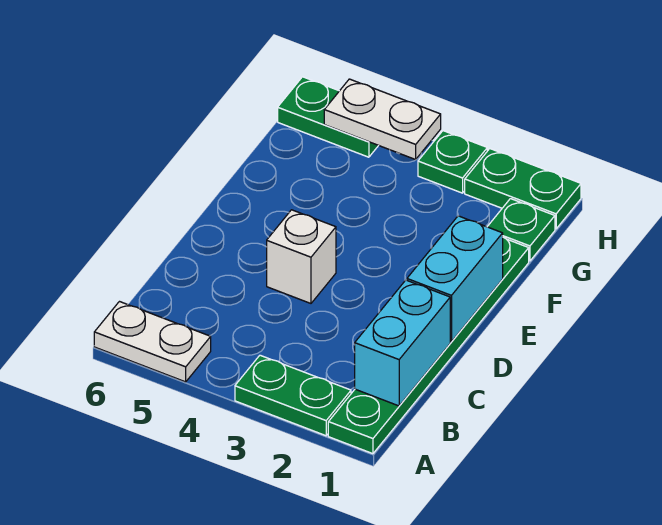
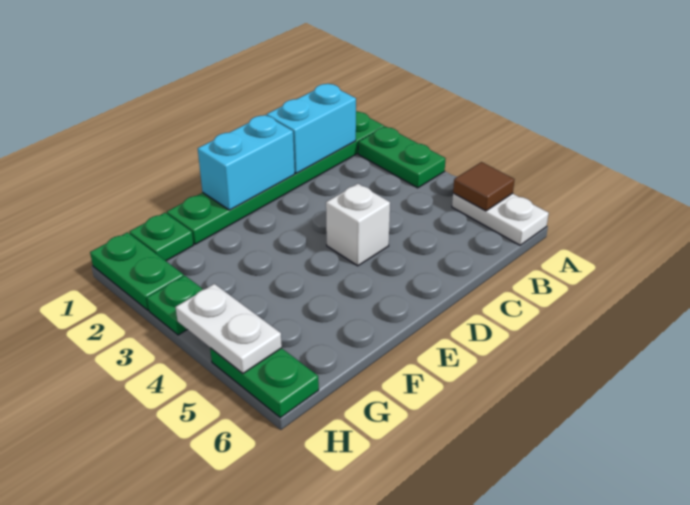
none -> brown tile A5 level 2

